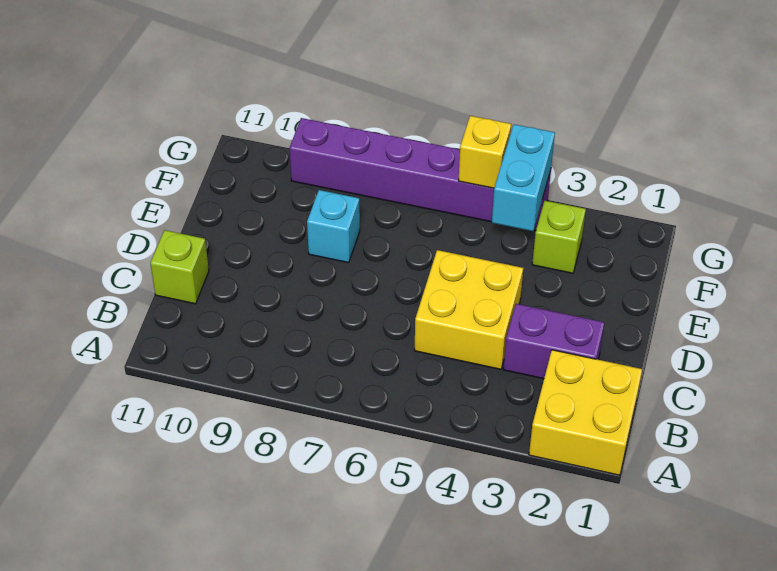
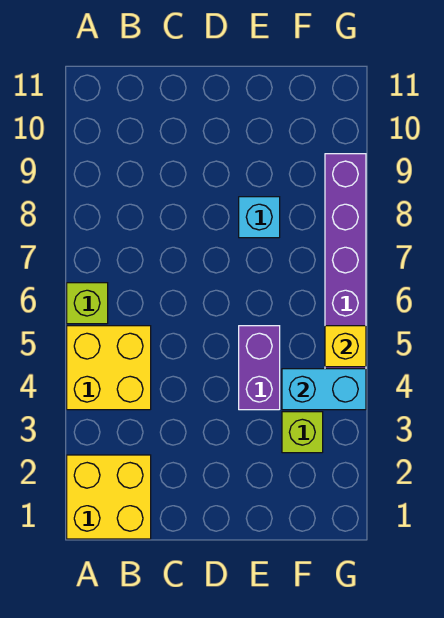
purple brick C2:C3 level 1 -> purple brick E4:E5 level 1
yellow brick C4:D5 level 1 -> yellow brick A4:B5 level 1
lime brick C11 level 1 -> lime brick A6 level 1

